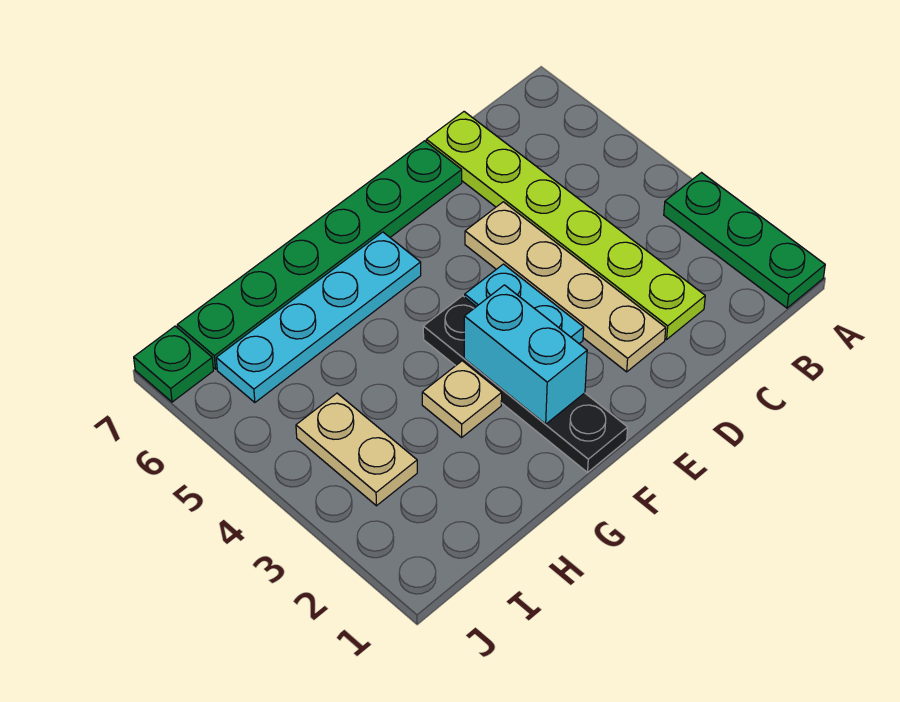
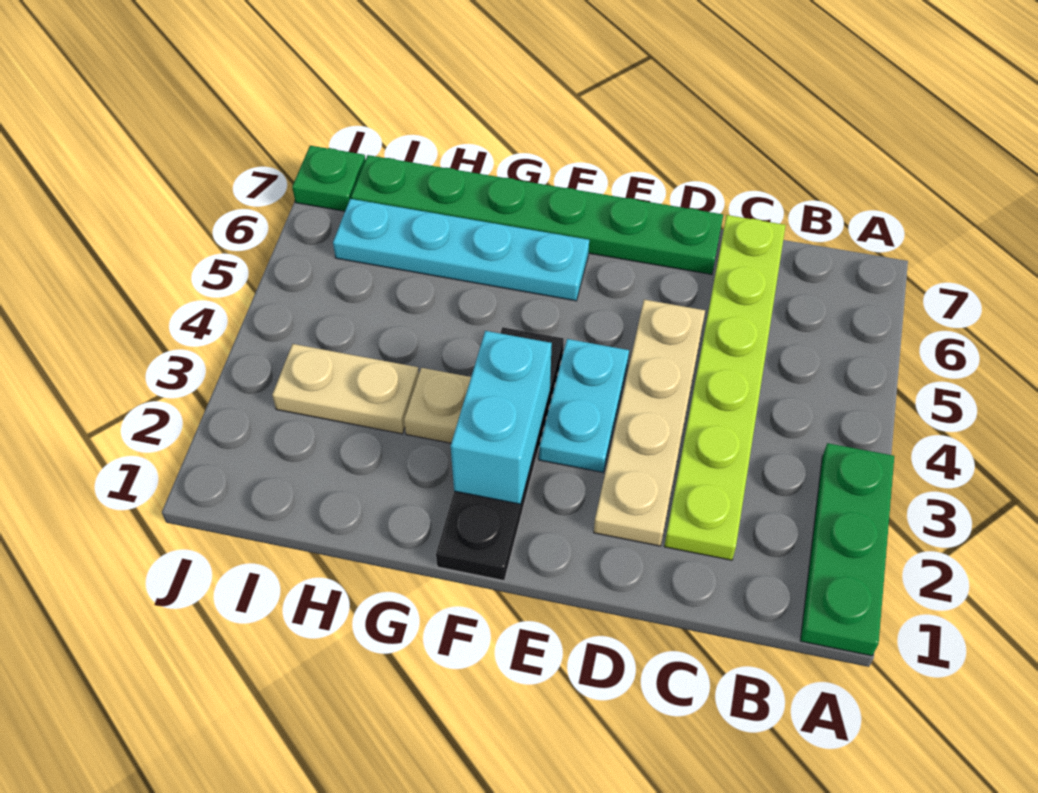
tan plate I3:I4 level 1 -> tan plate H3:I3 level 1

